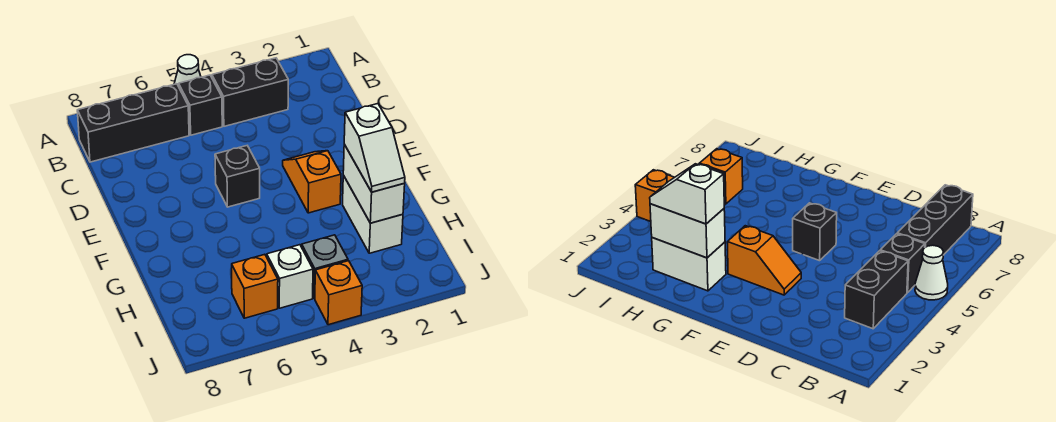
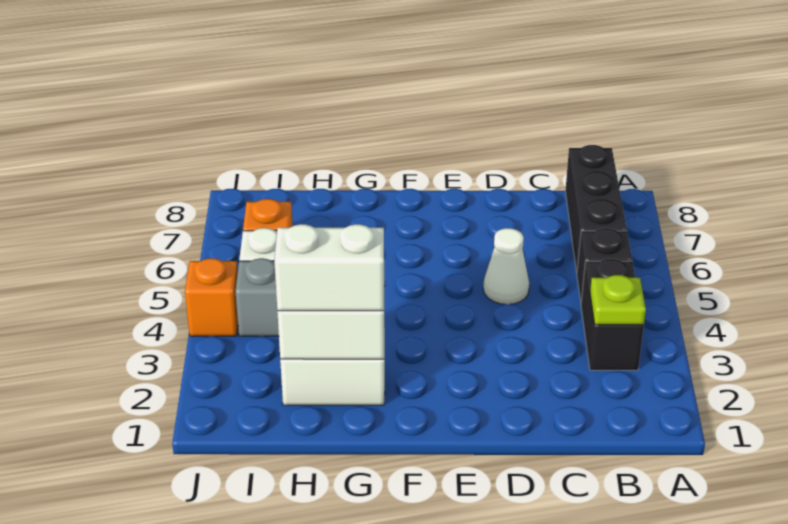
white cone A5 level 1 -> white cone D5 level 1
none -> lime plate B3 level 2
orange slope E3:F3 level 1 top F -> none
black brick E5 level 1 -> none
white slope G2:H2 level 3 top G -> white brick G2:H2 level 3

